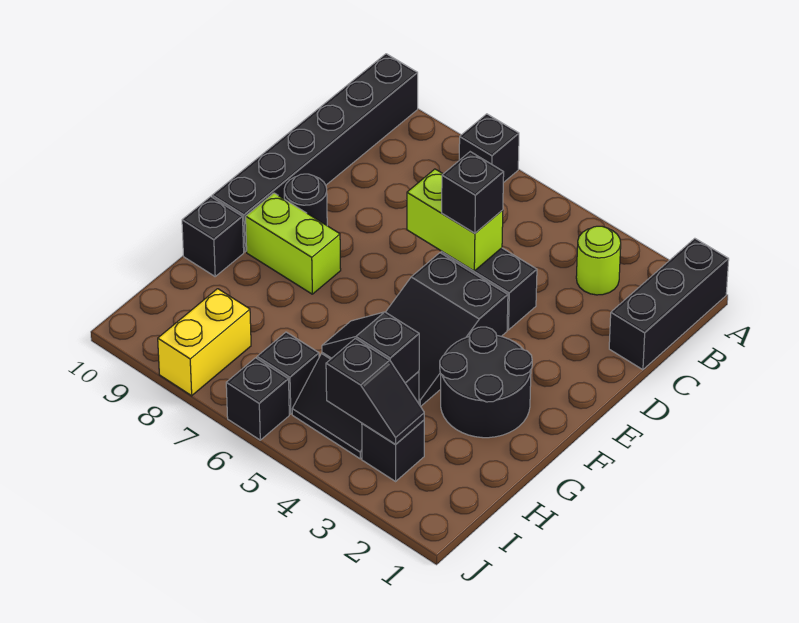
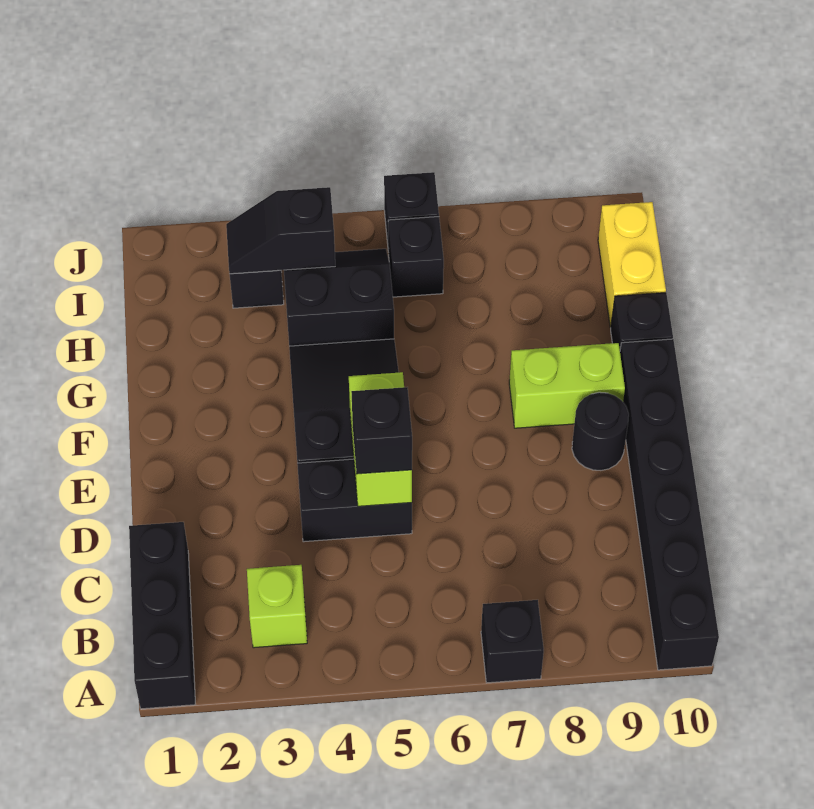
lime round brick B3 level 1 -> lime brick B3 level 1
lime brick D5:D6 level 2 -> lime brick D5:E5 level 2
black round brick F2:G3 level 1 -> none
black slope H4:H5 level 2 top 4 -> none
yellow brick I8:J8 level 1 -> yellow brick H10:I10 level 1

